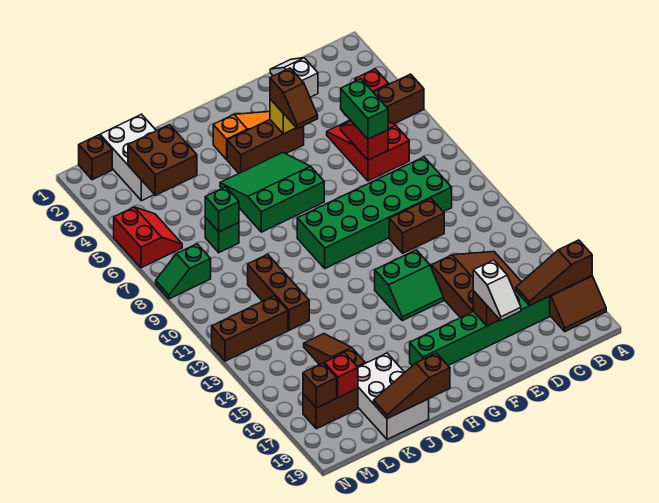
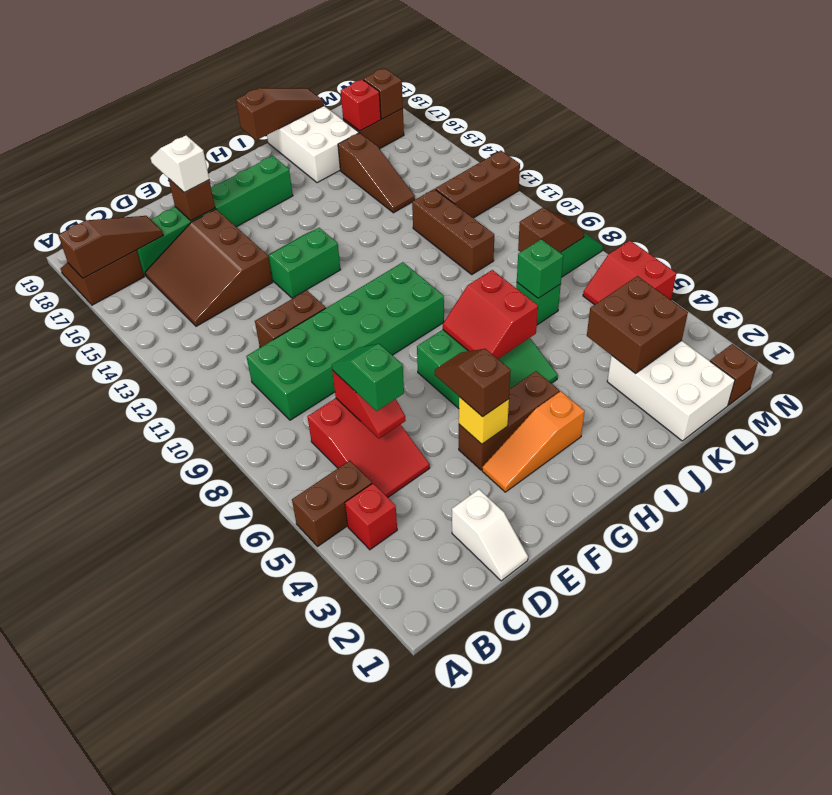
green brick D6:D7 level 3 -> green slope D6:D7 level 3 top 6
none -> red slope H6:I7 level 2 top I
none -> brown slope L8:M8 level 2 top L

